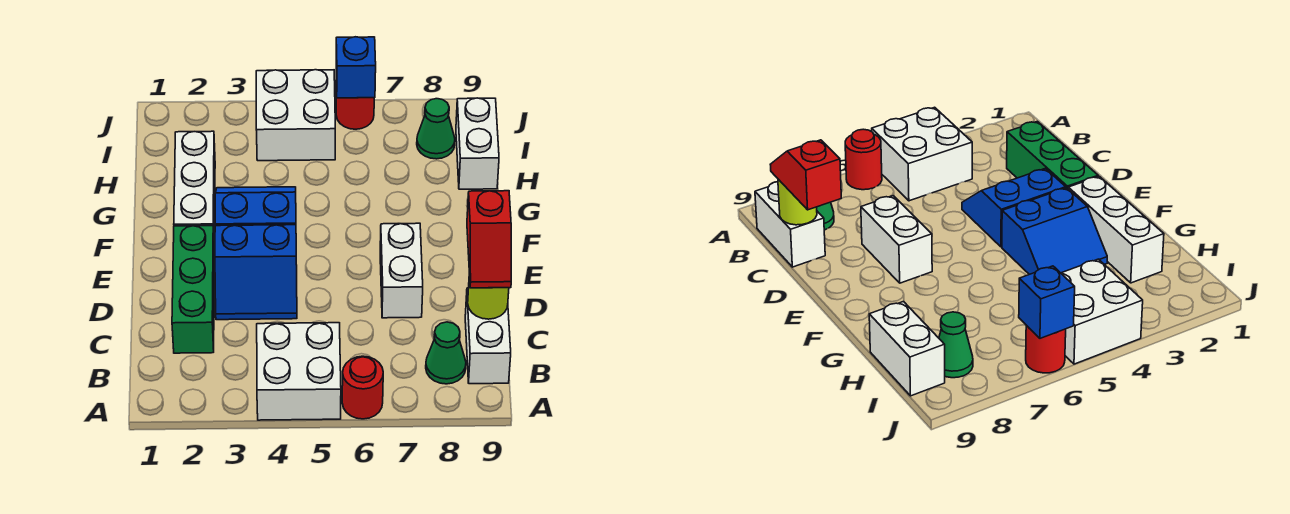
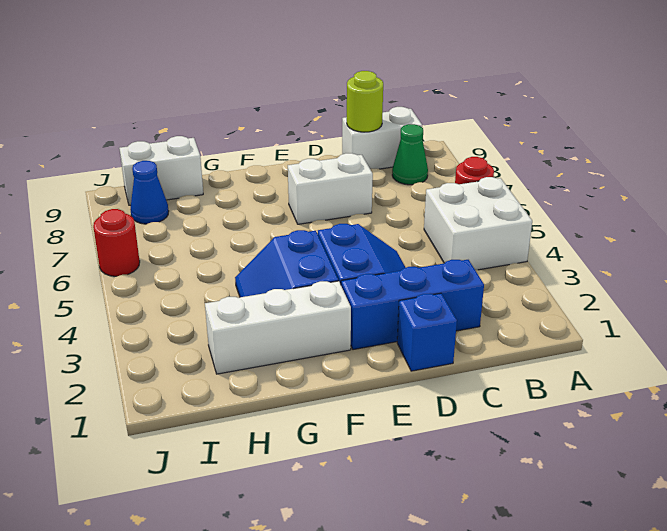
green brick C2:E2 level 1 -> blue brick C2:E2 level 1
red slope C9:D9 level 3 top D -> none
white brick I4:J5 level 1 -> none
green cone I8 level 1 -> blue cone I8 level 1
blue brick J6 level 2 -> blue brick D1 level 1

